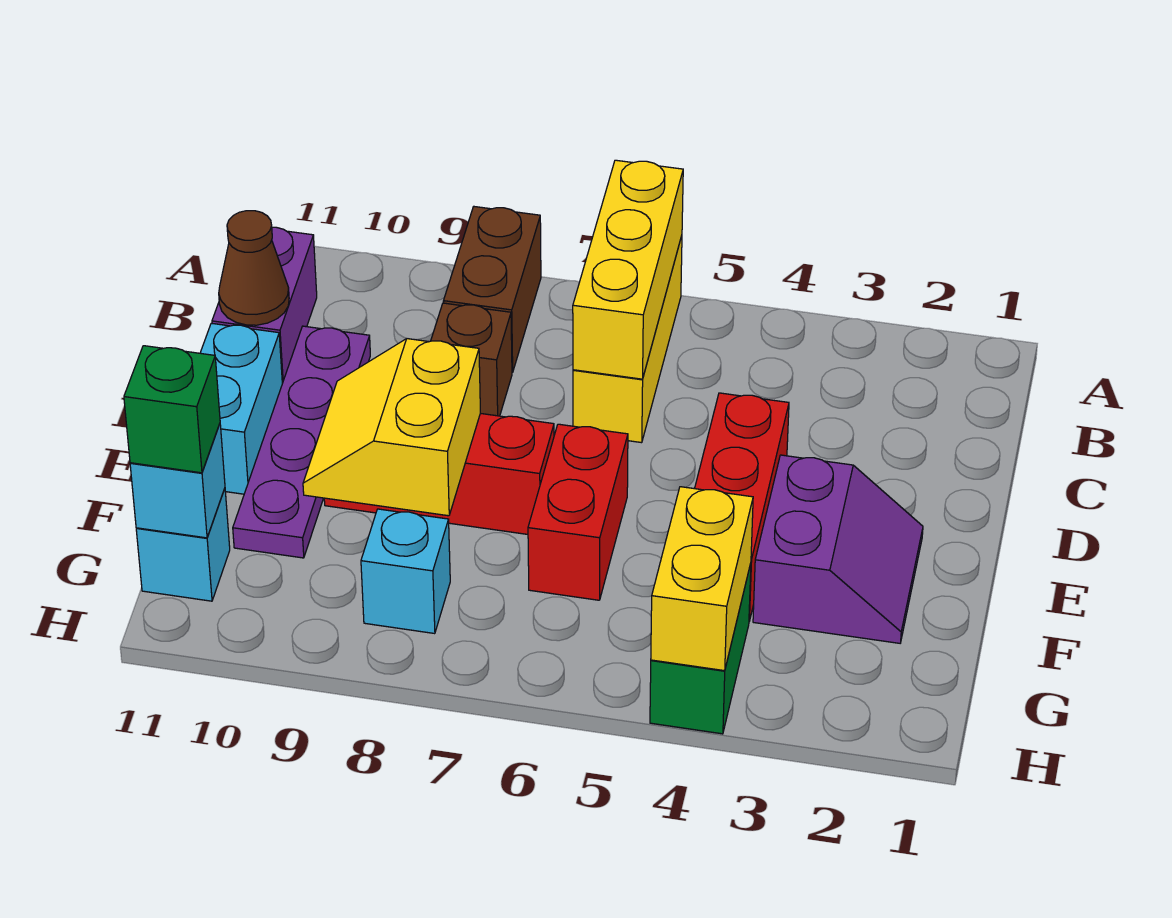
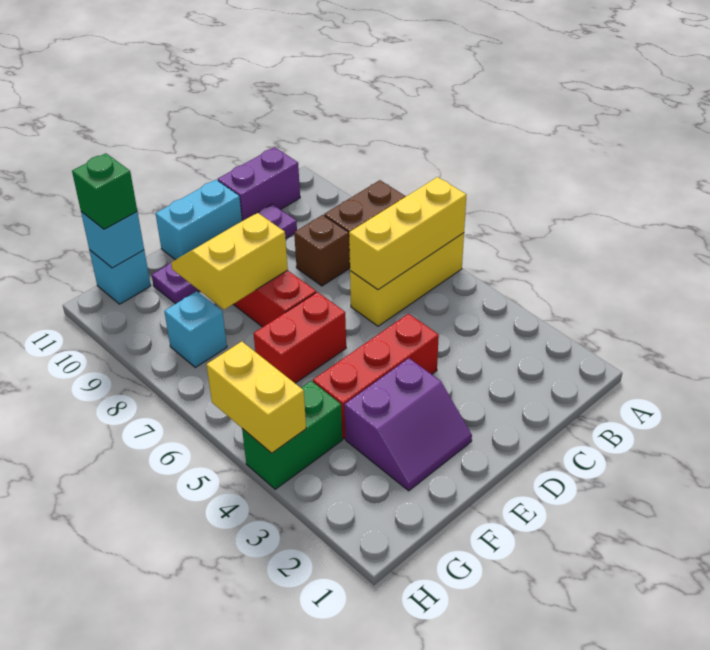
brown cone C11 level 2 -> none
yellow brick G4:H4 level 2 -> yellow brick H4:H5 level 2

